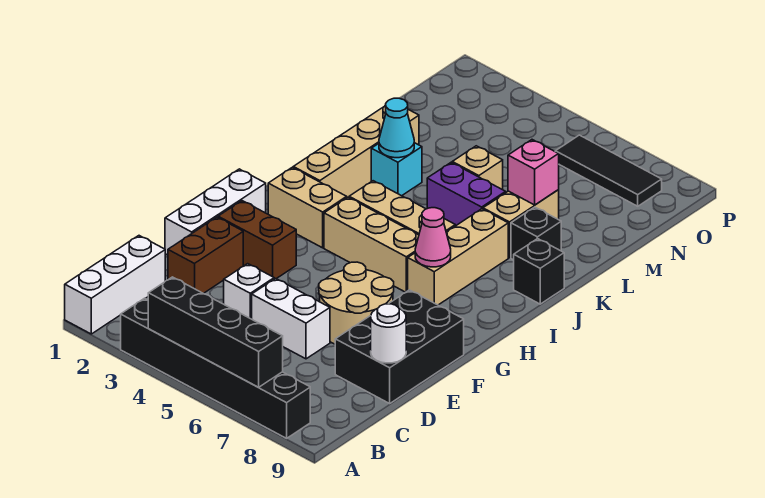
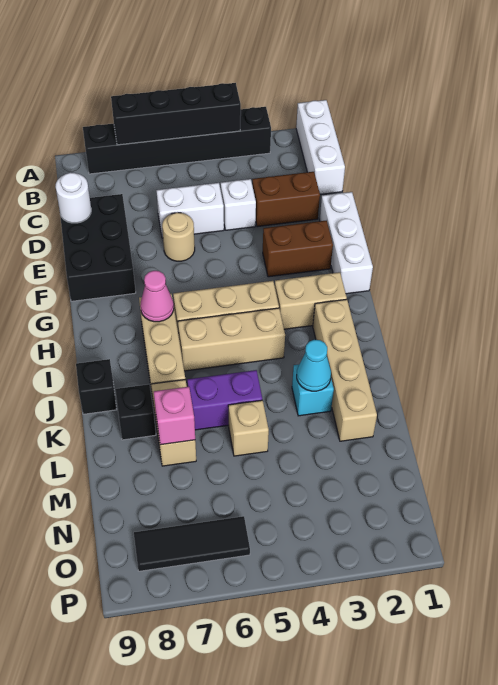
brown brick D2:E2 level 1 -> brown brick D2:D3 level 1
tan round brick E6:F7 level 1 -> tan round brick E6 level 1

